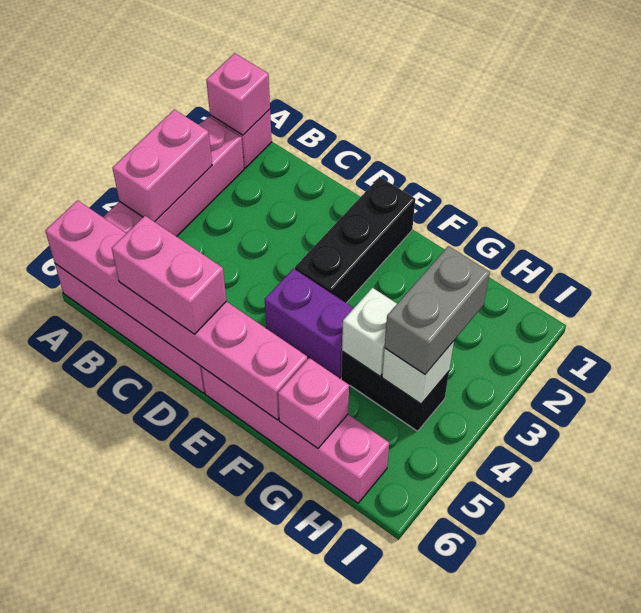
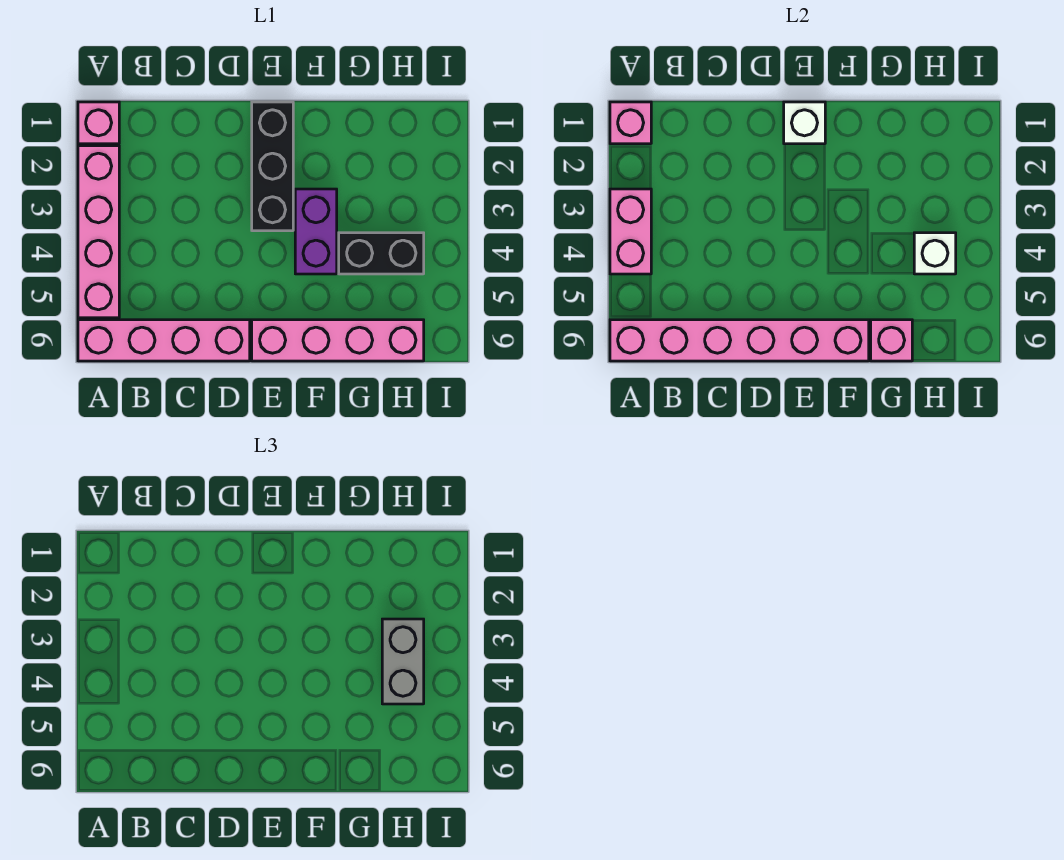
pink brick C6:D6 level 3 -> none
purple brick E4:F4 level 1 -> purple brick F3:F4 level 1
white brick G4 level 2 -> white brick E1 level 2

